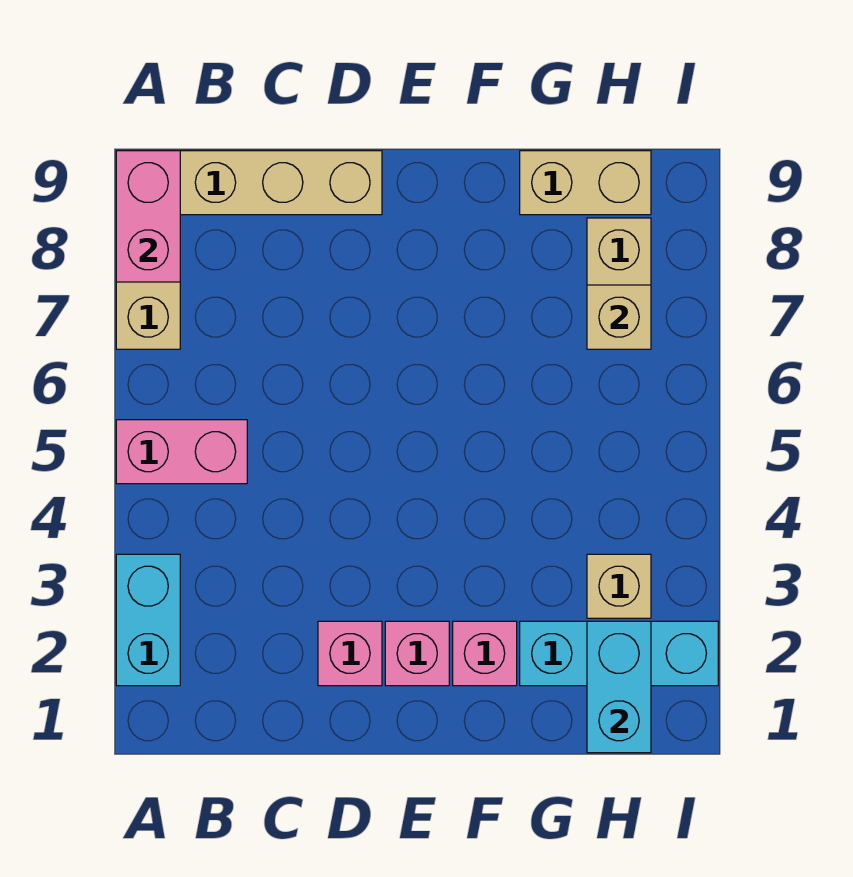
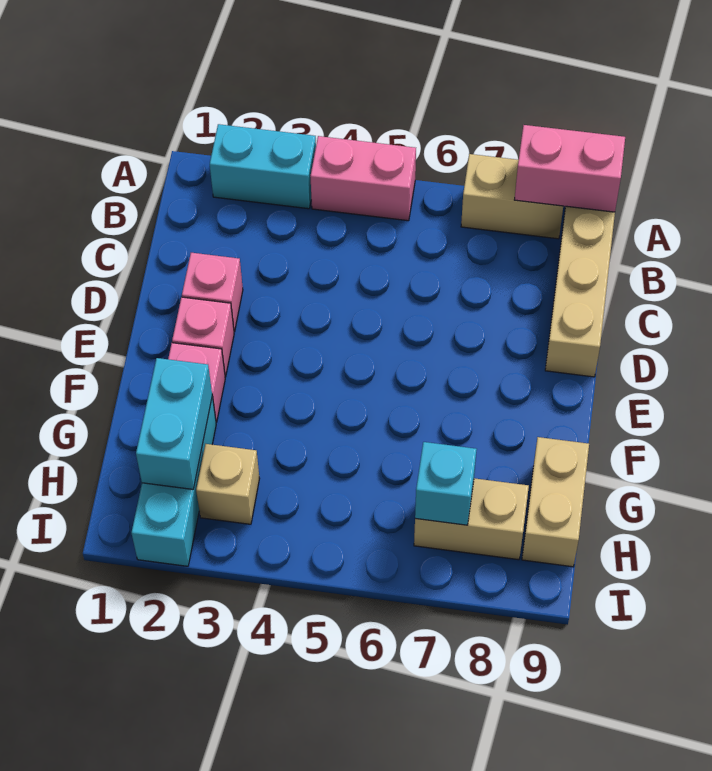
pink brick A5:B5 level 1 -> pink brick A4:A5 level 1
cyan brick H1:H2 level 2 -> cyan brick G2:H2 level 2
tan brick H7 level 2 -> cyan brick H7 level 2

